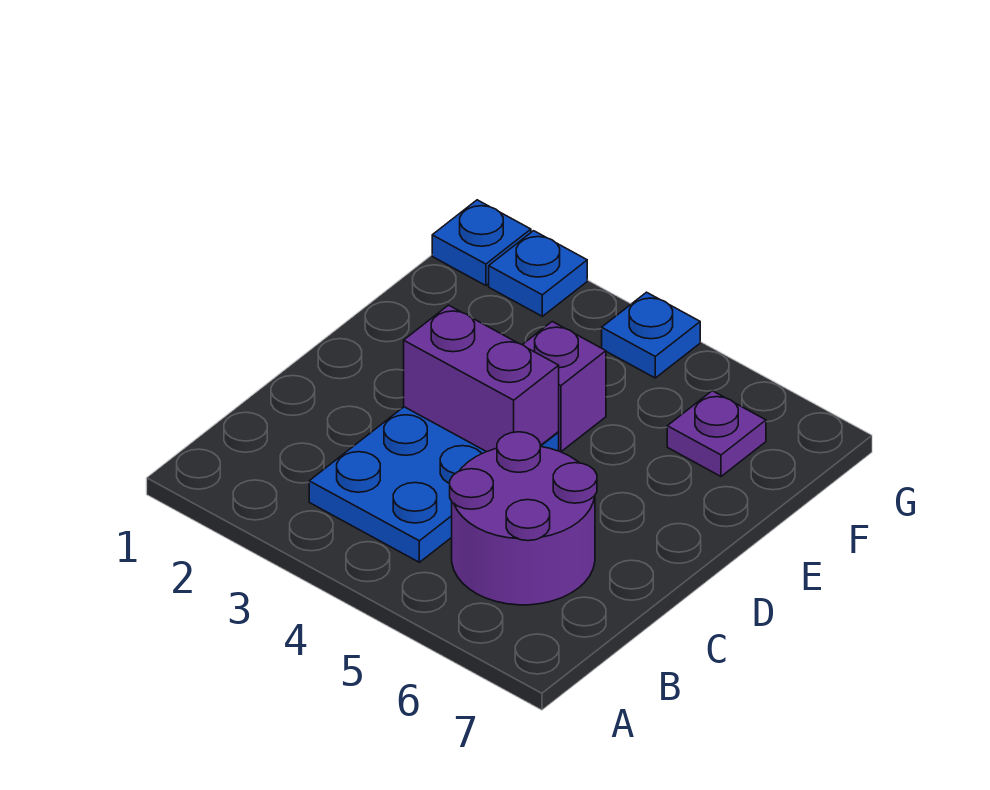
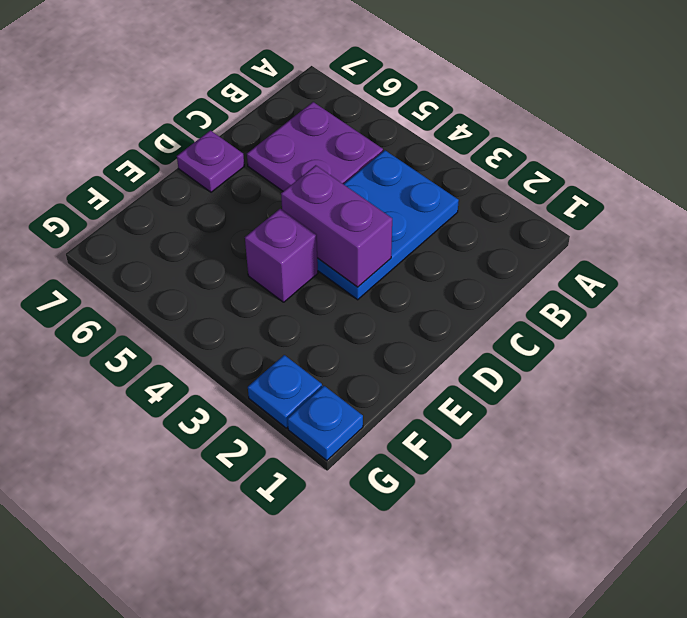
purple round brick B5:C6 level 1 -> purple plate B5:C6 level 1
purple plate F6 level 1 -> purple plate D7 level 1
blue plate G4 level 1 -> none

